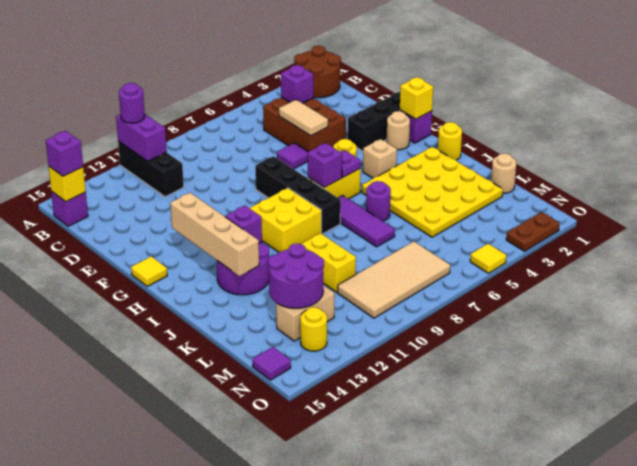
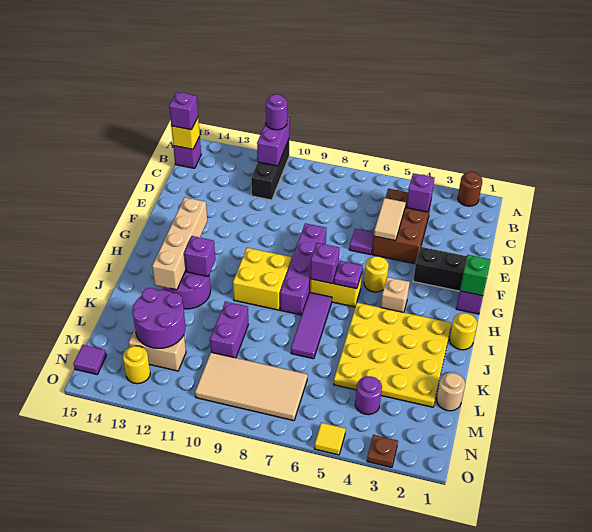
brown round brick A1:B2 level 1 -> brown round brick A2 level 1
black brick F8:I8 level 1 -> purple brick F8:I8 level 1
yellow brick G1 level 2 -> green brick G1 level 2
tan round brick G2 level 1 -> none
yellow tile G15 level 1 -> none
purple round brick J6 level 1 -> purple round brick M4 level 1
yellow brick K10:L10 level 1 -> purple brick K10:L10 level 1
brown plate O2:O3 level 1 -> brown plate O3 level 1

